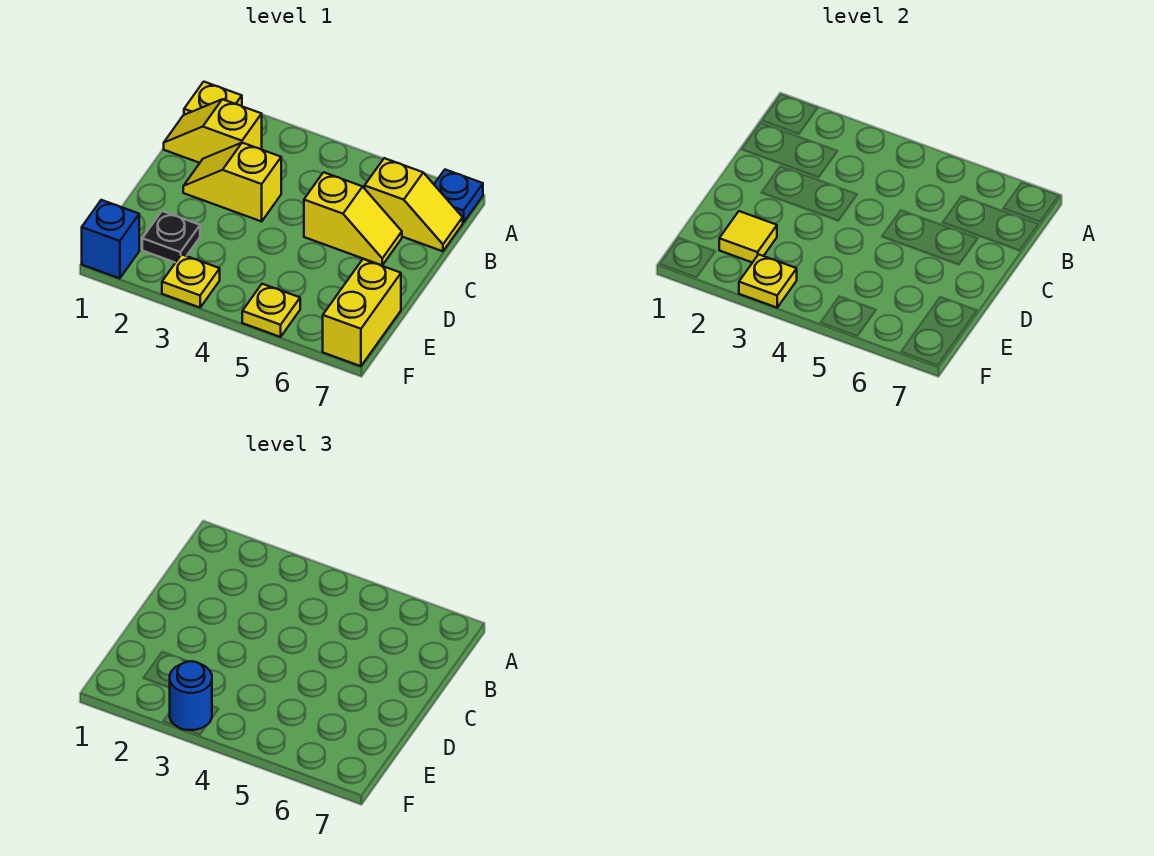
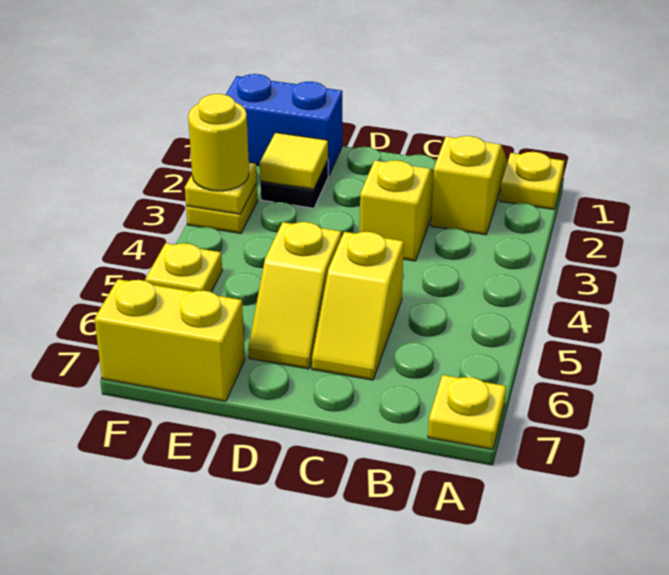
blue plate A7 level 1 -> yellow plate A7 level 1
yellow slope B6:B7 level 1 top 6 -> yellow slope D5:D6 level 1 top 5
blue brick F1 level 1 -> blue brick E1:F1 level 1
blue round brick F3 level 3 -> yellow round brick F3 level 3

